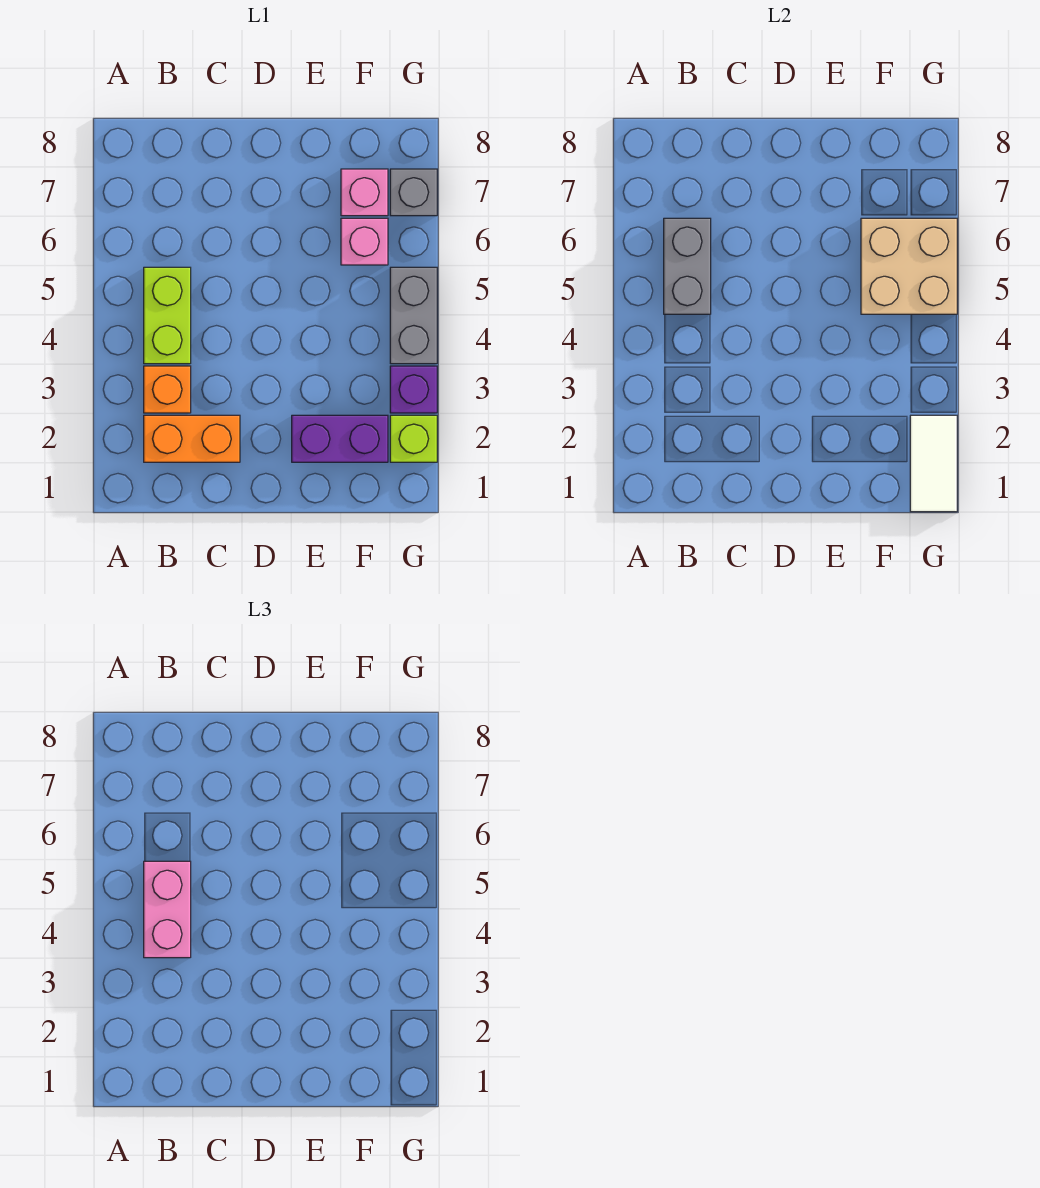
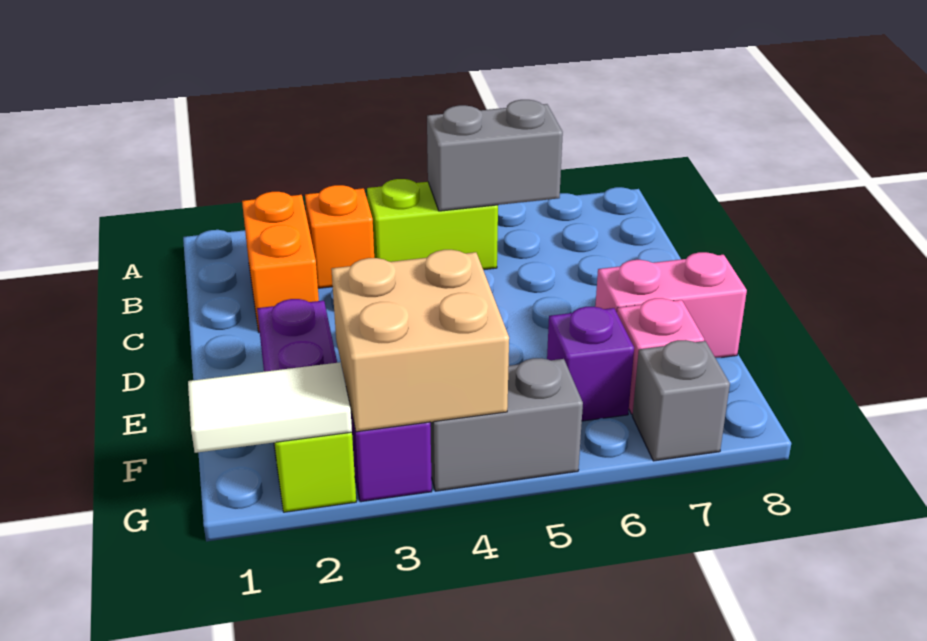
pink brick B4:B5 level 3 -> pink brick E7:E8 level 1
tan brick F5:G6 level 2 -> tan brick F3:G4 level 2
pink brick F6 level 1 -> purple brick F6 level 1

